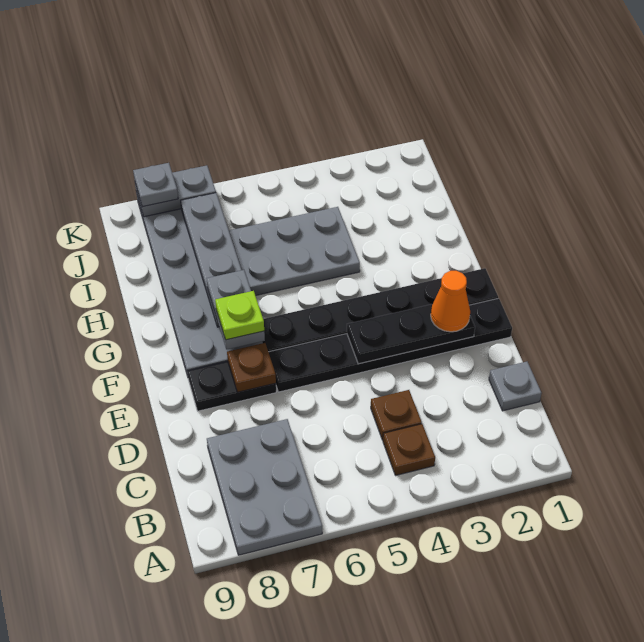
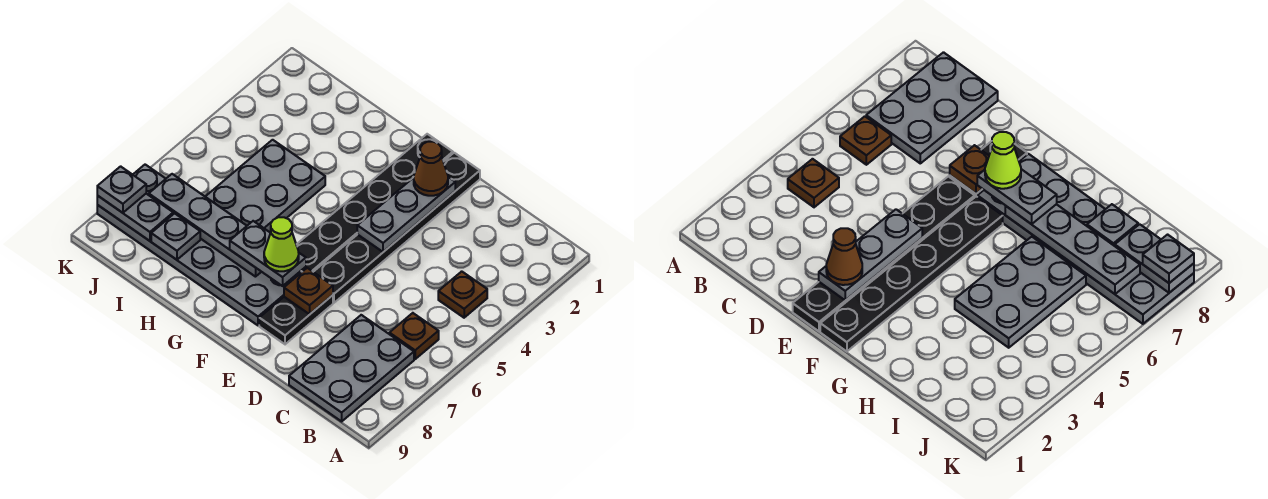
grey plate A7:C8 level 1 -> grey plate B7:C9 level 1
grey plate C1 level 1 -> grey plate I8 level 2
brown plate C4 level 1 -> brown plate B6 level 1
black plate E2:E4 level 2 -> grey plate E2:E4 level 2
orange cone E2 level 3 -> brown cone E2 level 3
lime plate F7 level 4 -> lime cone F7 level 4
grey plate K7:K8 level 2 -> grey plate J8:K8 level 2

